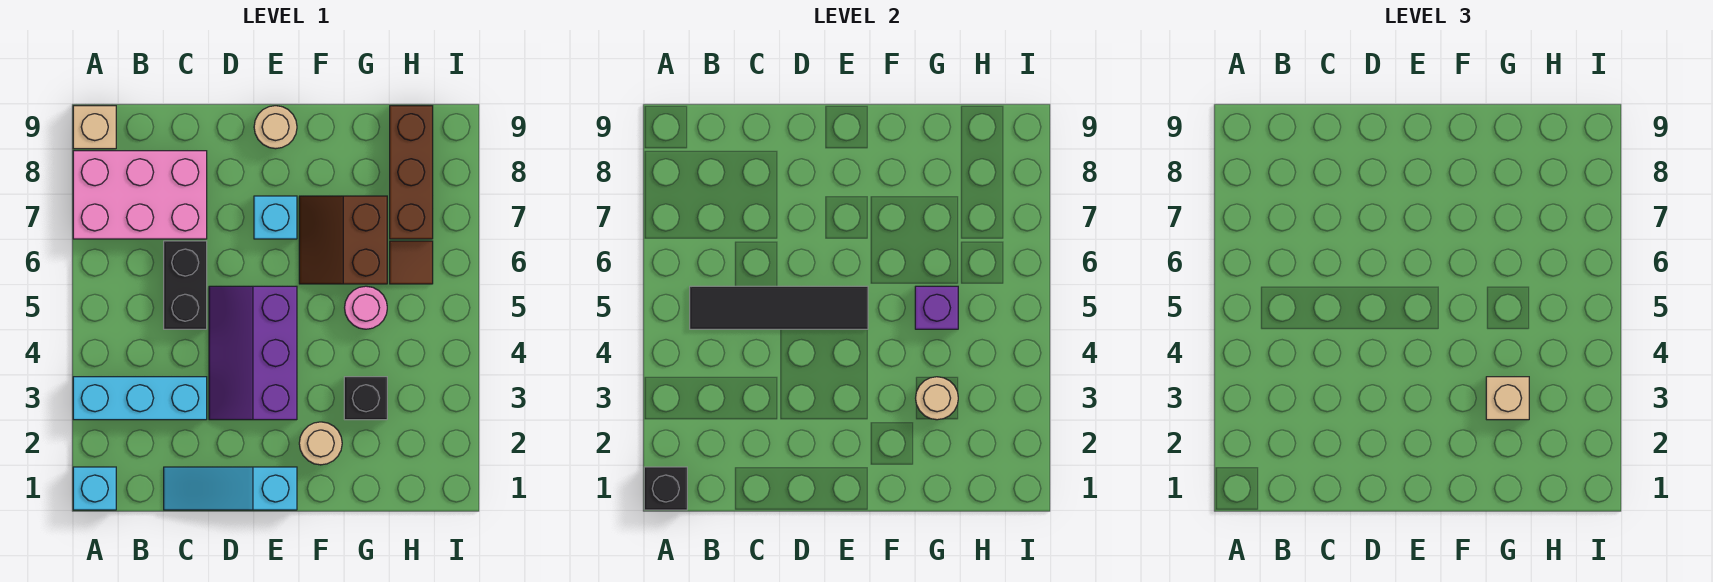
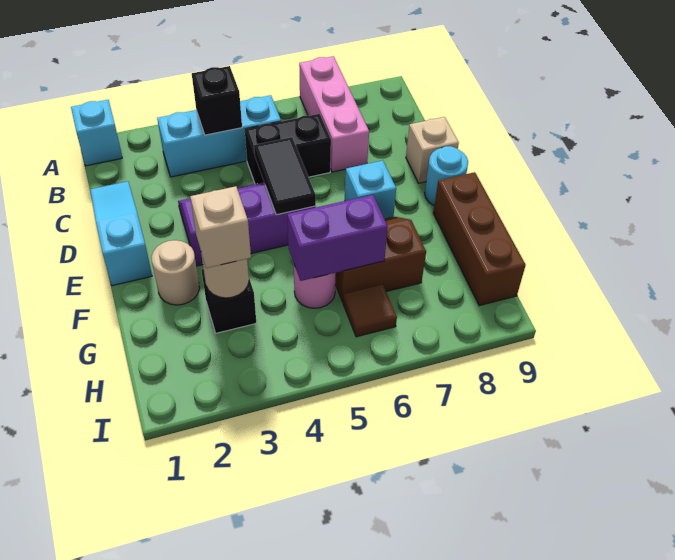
black brick A1 level 2 -> black brick B4 level 2
cyan brick A3:C3 level 1 -> cyan brick B3:B5 level 1
pink brick A7:C8 level 1 -> pink brick A7:C7 level 1
tan brick A9 level 1 -> tan brick D9 level 1
black tile B5:E5 level 2 -> black tile D5:E5 level 2
tan round brick E9 level 1 -> cyan round brick E9 level 1
purple brick G5 level 2 -> purple brick G5:G6 level 2
brown brick H7:H9 level 1 -> brown brick F9:H9 level 1

